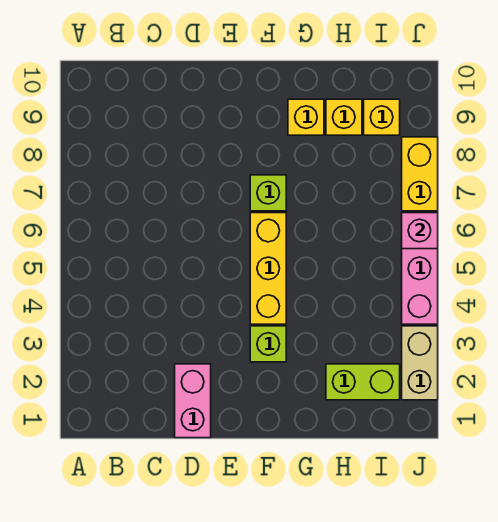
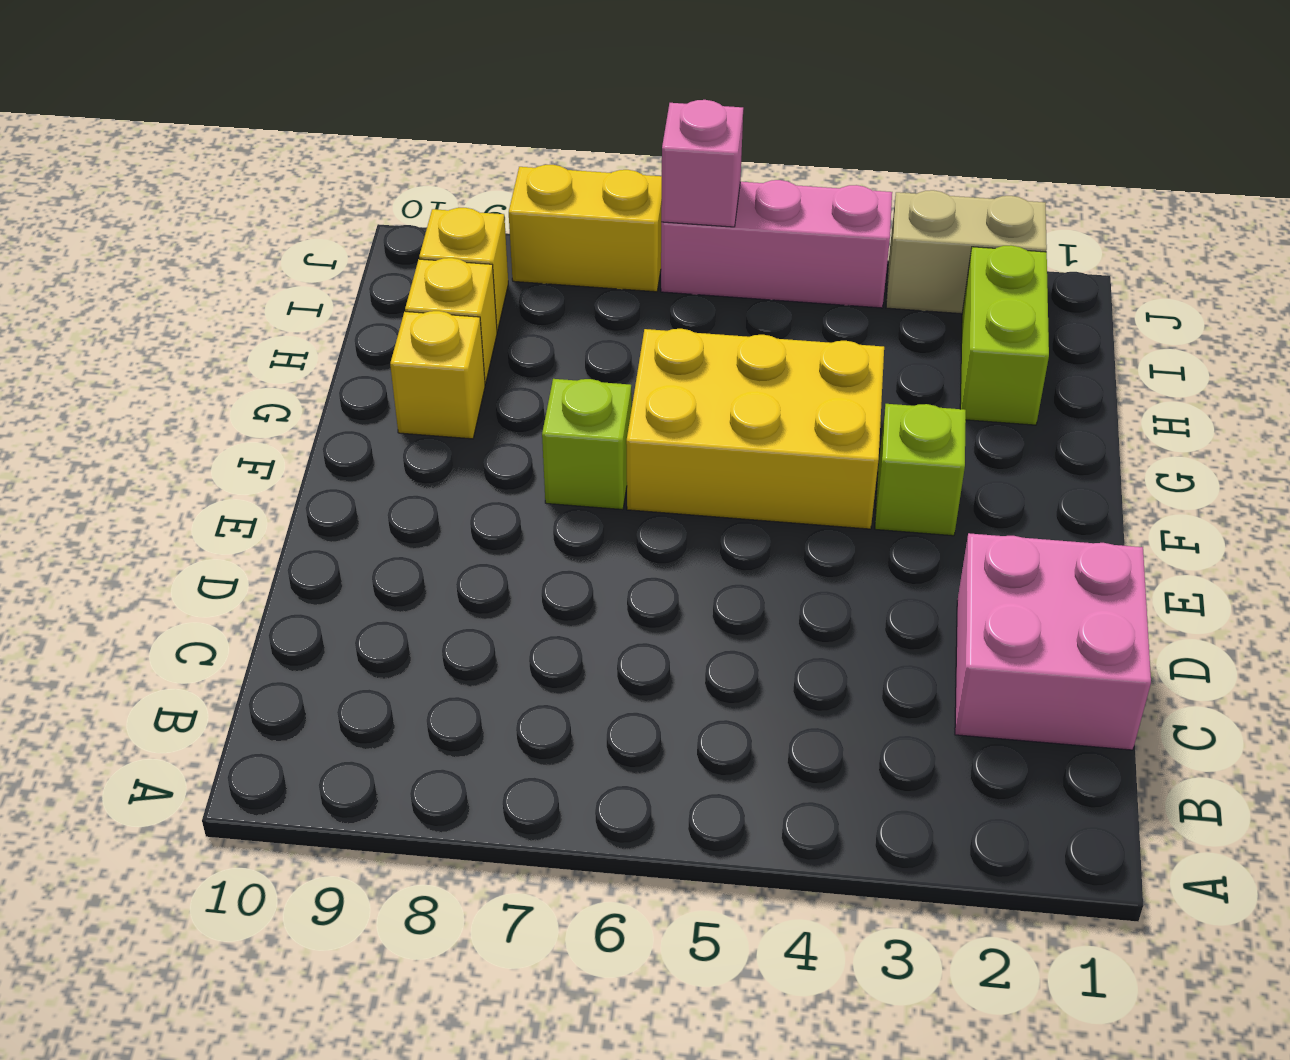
pink brick D1:D2 level 1 -> pink brick C1:D2 level 1
yellow brick F4:F6 level 1 -> yellow brick F4:G6 level 1

